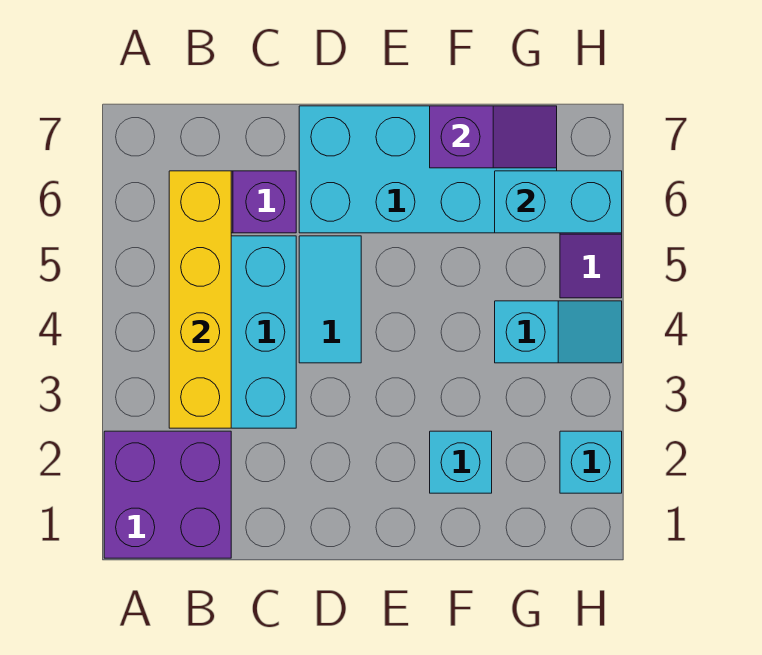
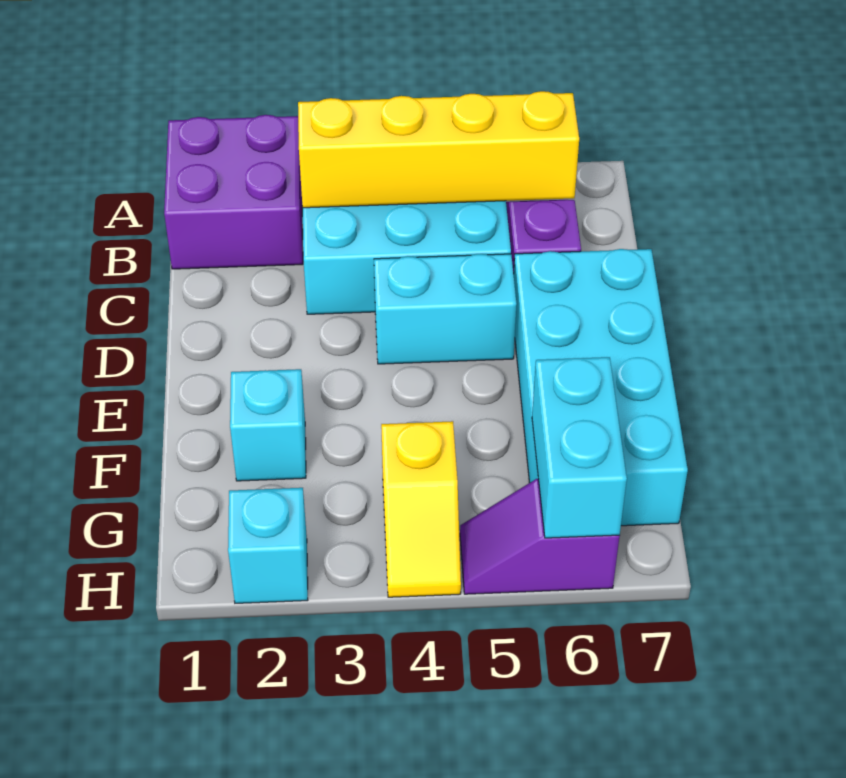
cyan tile D4:D5 level 1 -> cyan brick D4:D5 level 1
purple slope F7:G7 level 2 top F -> none
cyan slope G4:H4 level 1 top G -> yellow slope G4:H4 level 1 top G

